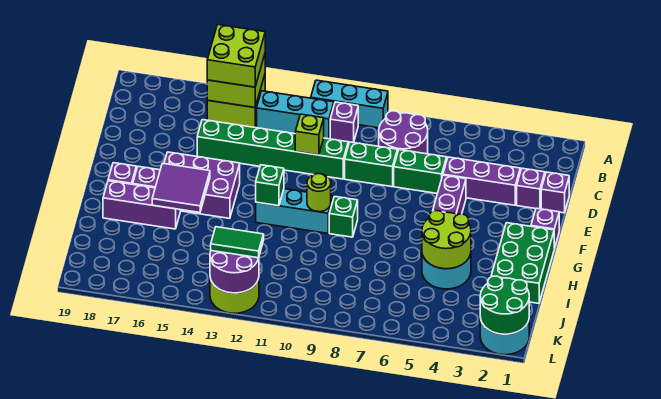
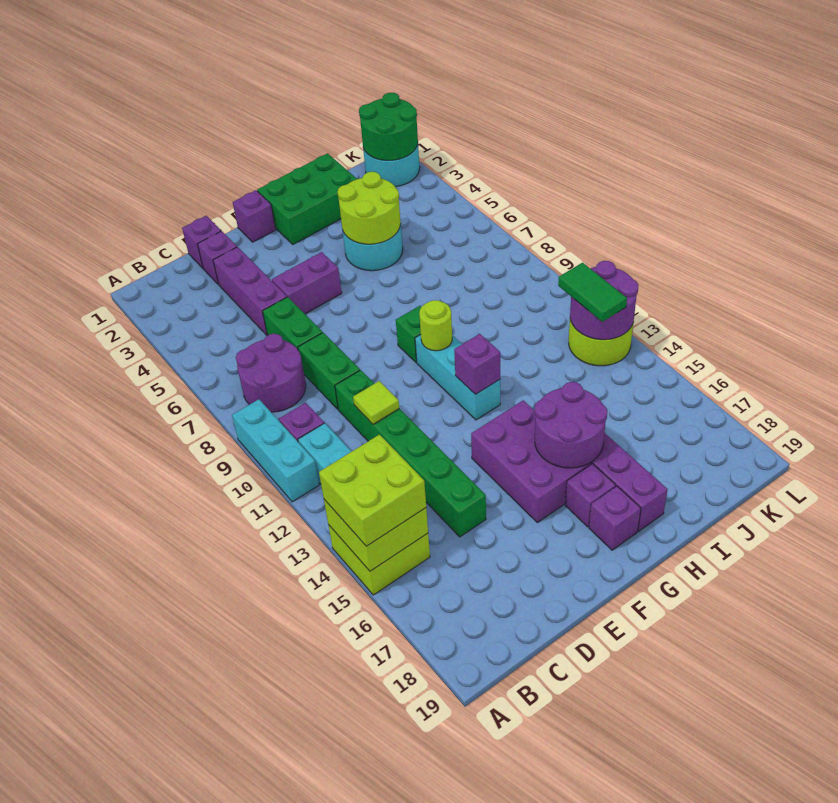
lime brick D11 level 2 -> lime tile D11 level 2
green brick G12 level 2 -> purple brick G12 level 2
purple tile G15:H16 level 2 -> purple round brick G15:H16 level 2

